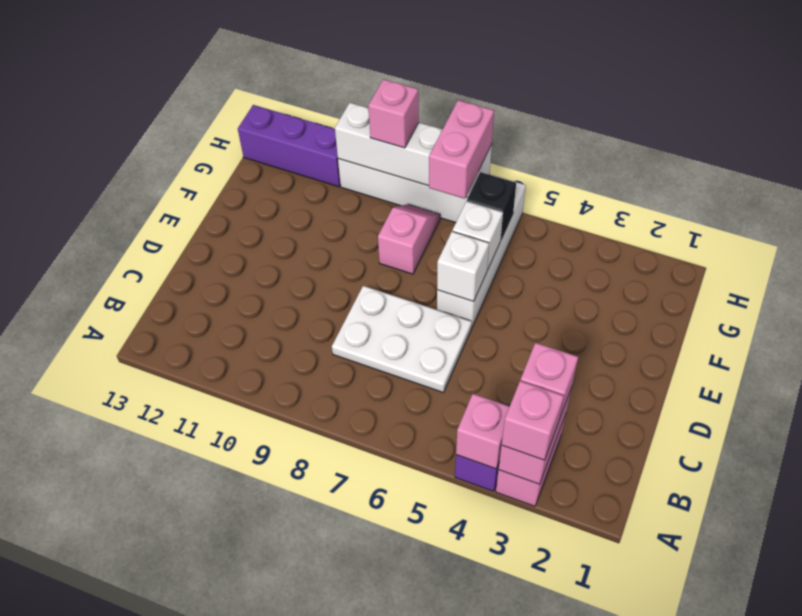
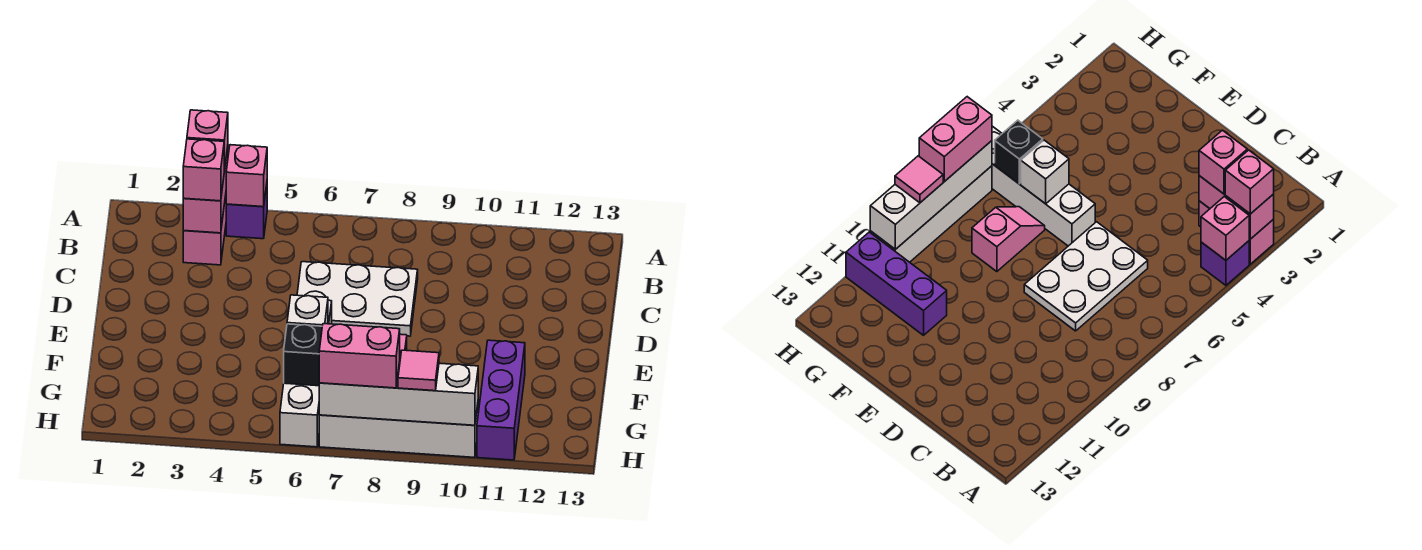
white brick E6 level 2 -> none
pink slope F8:G8 level 1 top F -> pink slope F7:F8 level 1 top 8
pink brick G7:H7 level 3 -> pink brick H7:H8 level 3
pink brick H9 level 3 -> pink tile H9 level 3
purple brick H11:H13 level 1 -> purple brick F11:H11 level 1

